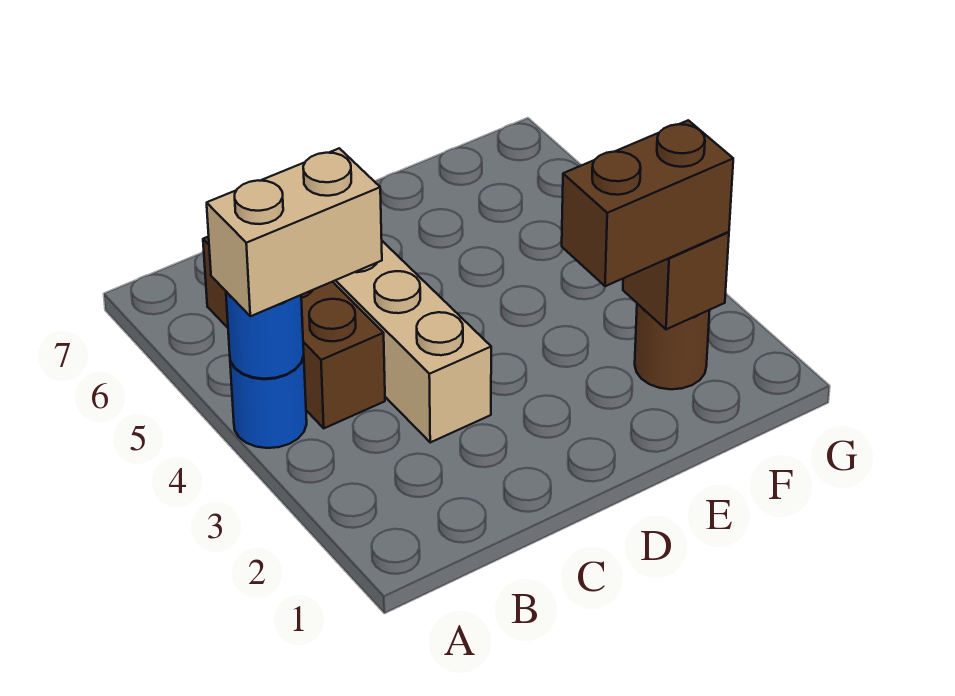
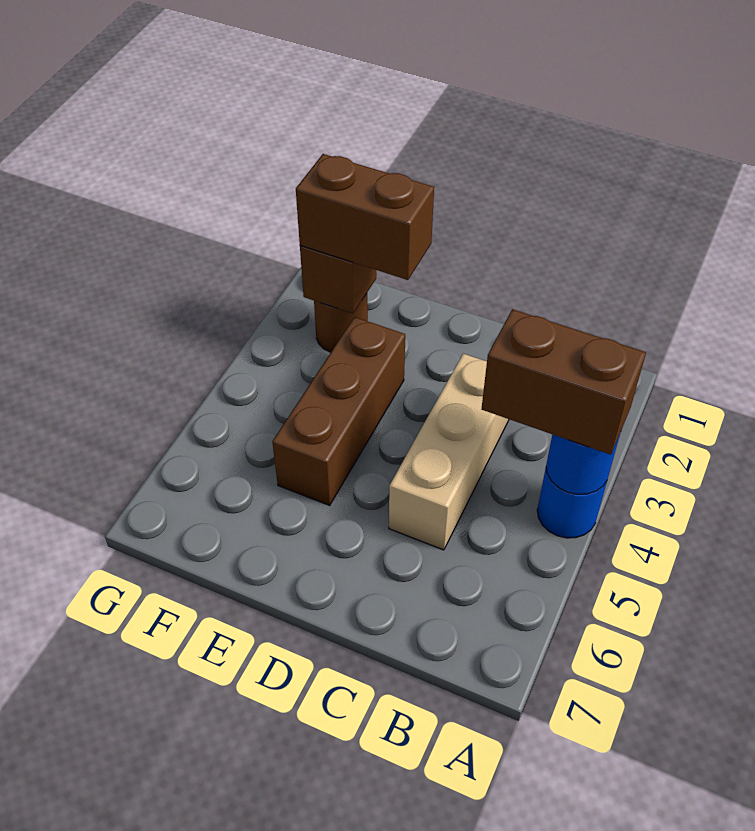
tan brick A4:B4 level 3 -> brown brick A4:B4 level 3
brown brick B4:B6 level 1 -> brown brick E3:E5 level 1

